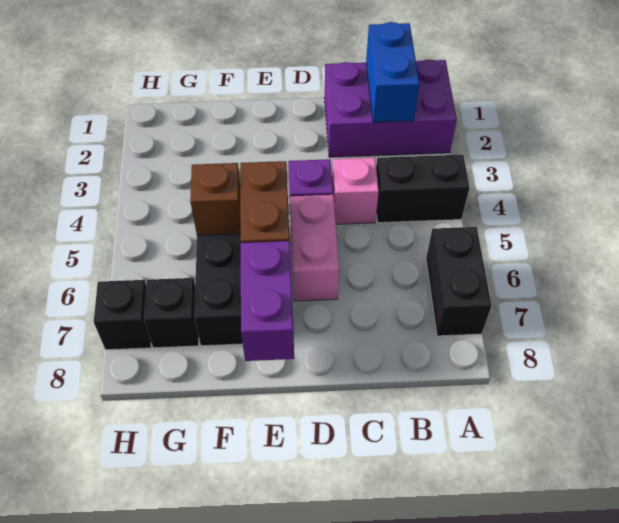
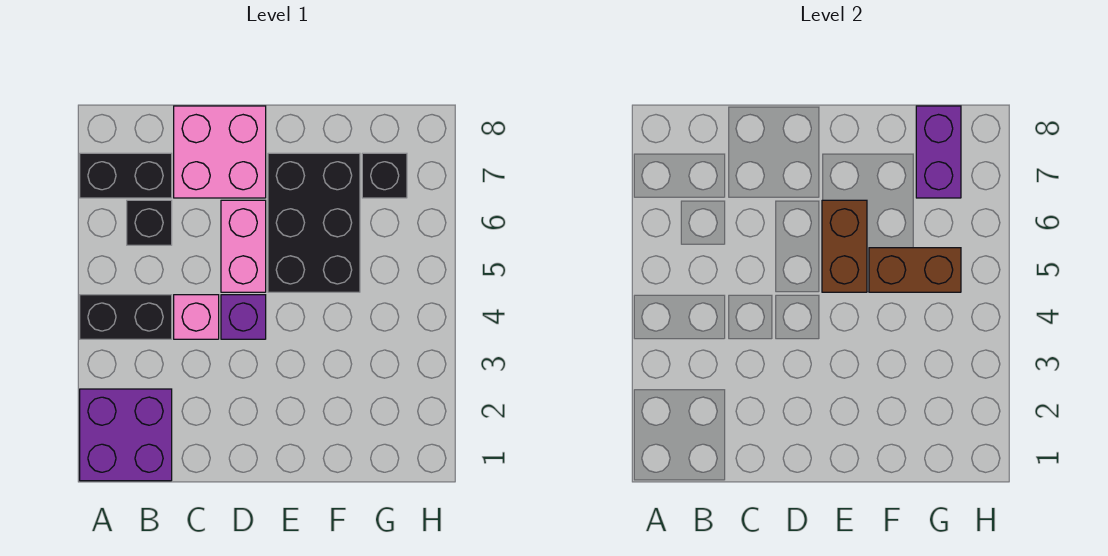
purple brick A1:C2 level 1 -> purple brick A1:B2 level 1
black brick A6:A7 level 1 -> black brick A7:B7 level 1
blue brick B1:B2 level 2 -> none
none -> pink brick C7:D8 level 1
purple brick E7:E8 level 2 -> purple brick G7:G8 level 2
brown brick F5 level 2 -> brown brick F5:G5 level 2
black brick H7 level 1 -> black brick B6 level 1

